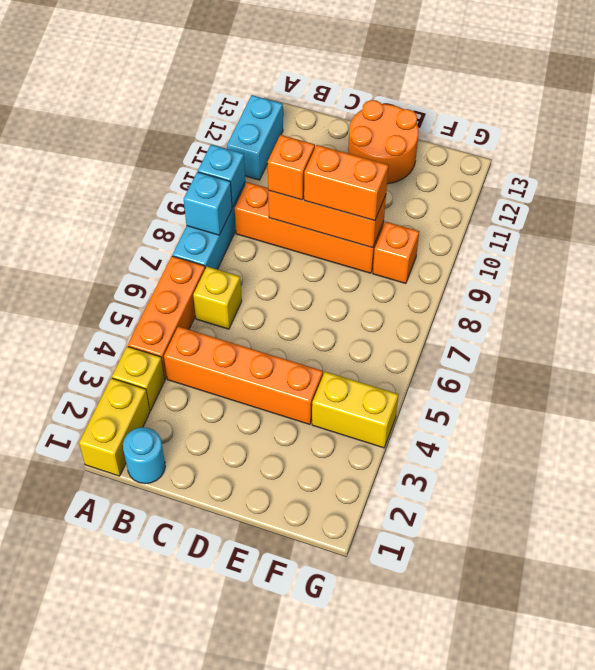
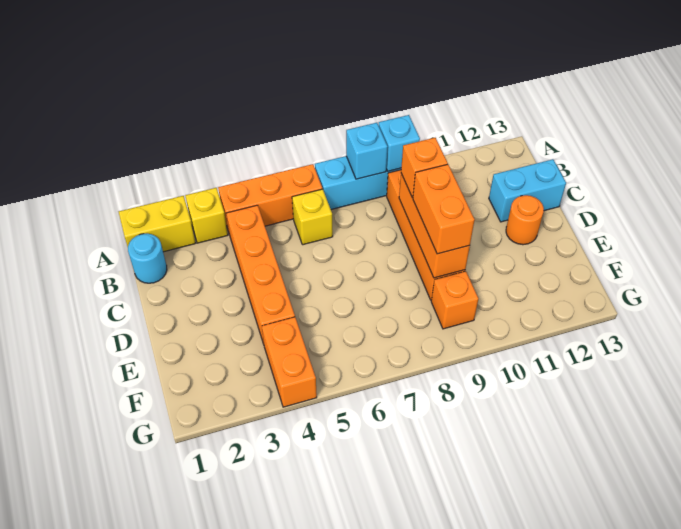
cyan brick A11:A12 level 1 -> cyan brick C12:C13 level 1
orange round brick D12:E13 level 1 -> orange round brick D12 level 1
yellow brick F4:G4 level 1 -> orange brick F4:G4 level 1

